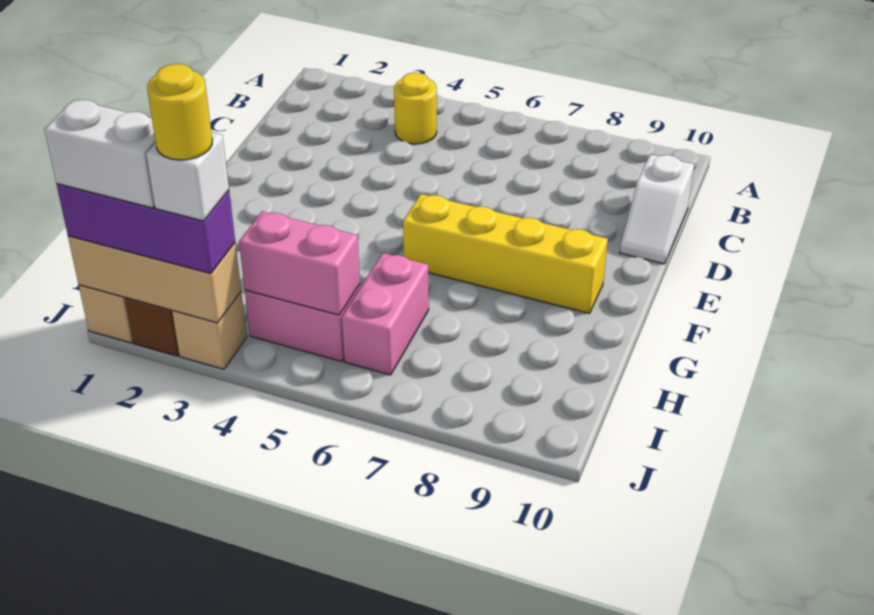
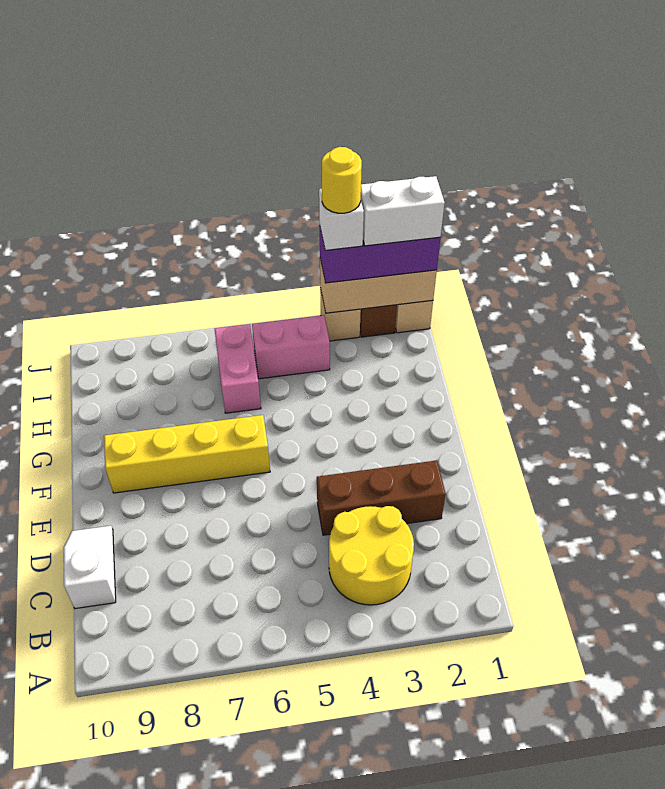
yellow round brick B4 level 1 -> yellow round brick B3:C4 level 1
none -> brown brick D2:D4 level 1
pink brick I4:I5 level 2 -> none

